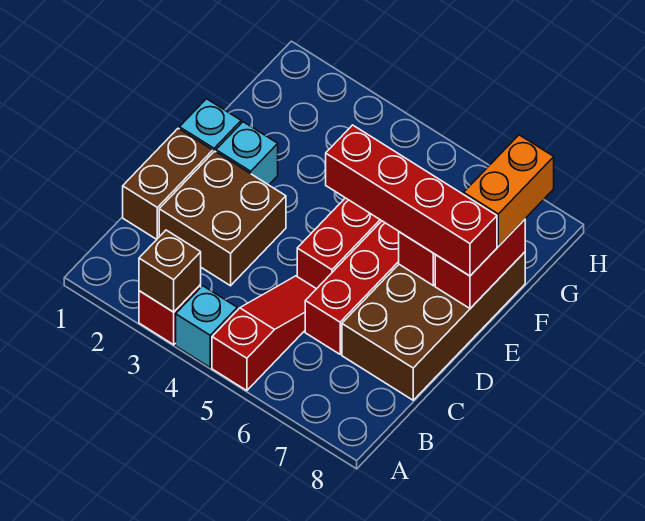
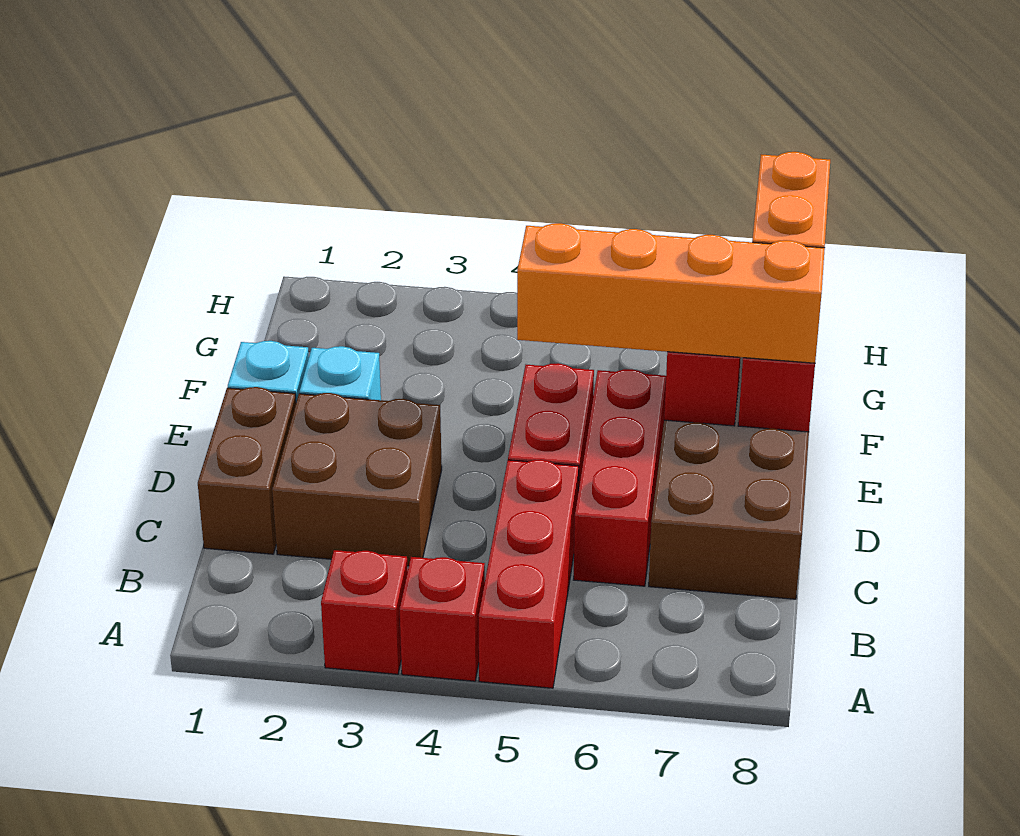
brown brick A3 level 2 -> none
cyan brick A4 level 1 -> red brick A4 level 1
red slope A5:C5 level 1 top A -> red brick A5:C5 level 1
red brick E5:E8 level 3 -> orange brick E5:E8 level 3

